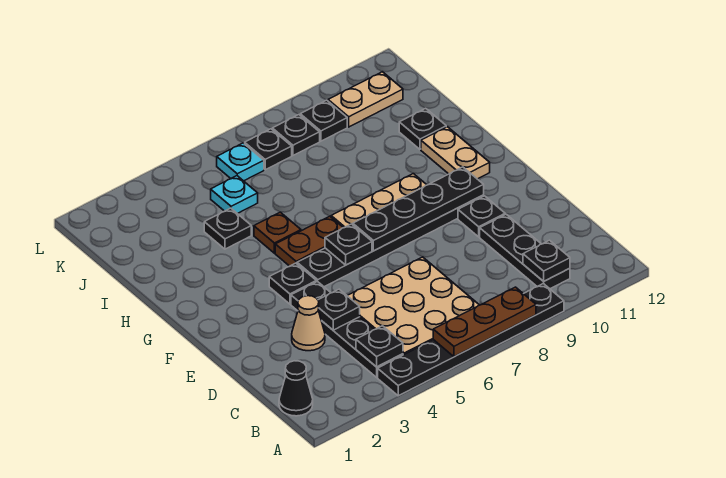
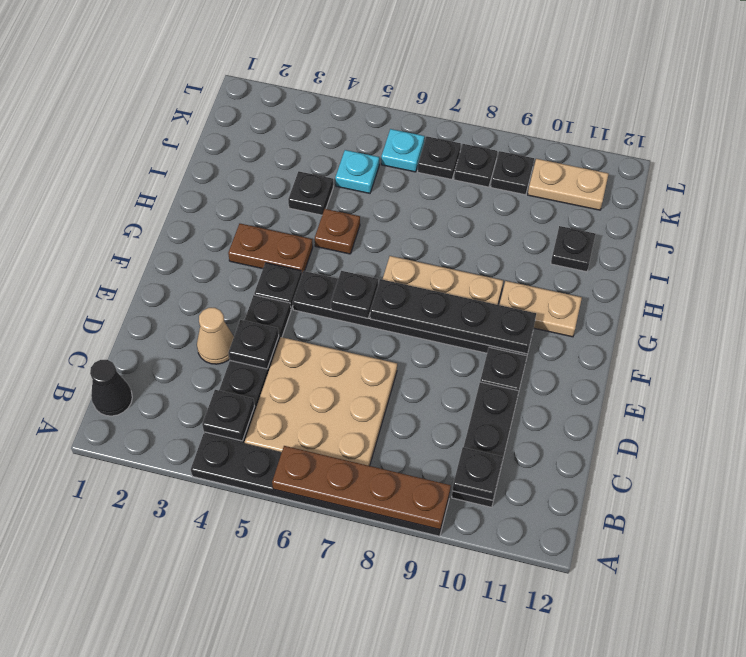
brown plate A6:A8 level 2 -> brown plate A6:A9 level 2
brown plate G5:G6 level 1 -> brown plate G3:G4 level 1
tan plate G11:H11 level 1 -> tan plate G10:G11 level 1

